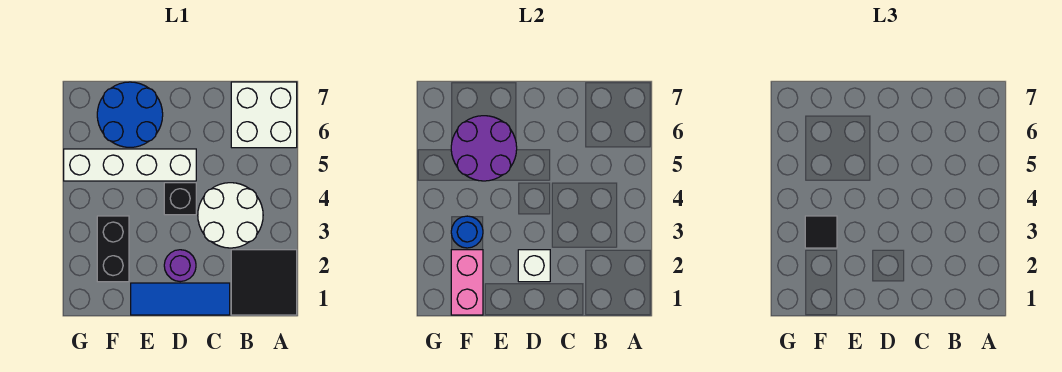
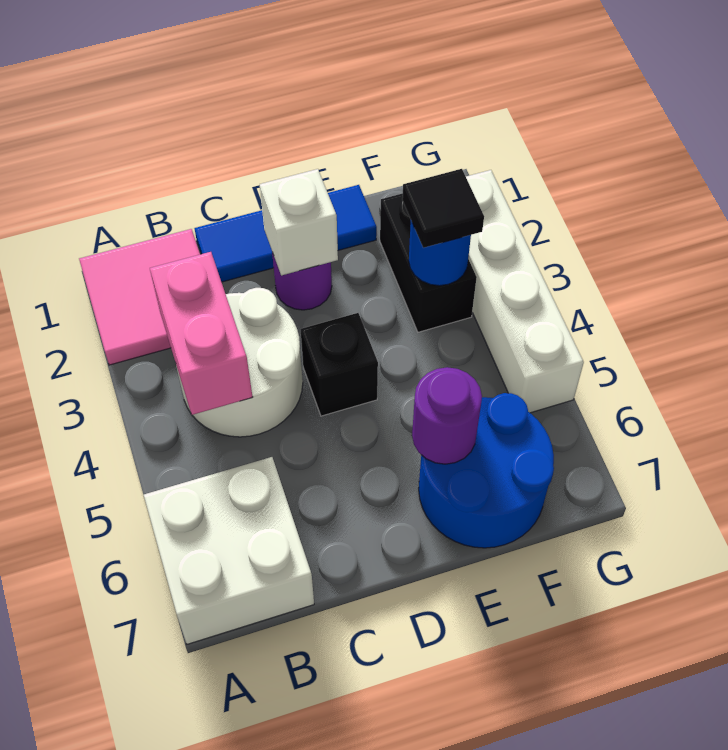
black tile A1:B2 level 1 -> pink tile A1:B2 level 1
white brick D5:G5 level 1 -> white brick G2:G5 level 1
purple round brick E5:F6 level 2 -> purple round brick E6 level 2
pink brick F1:F2 level 2 -> pink brick B3:B4 level 2

